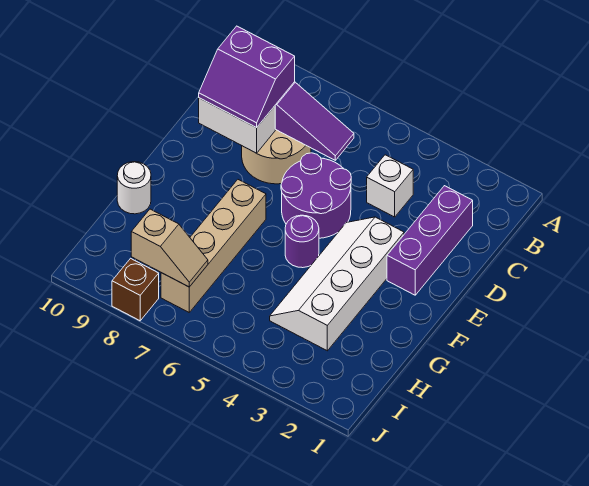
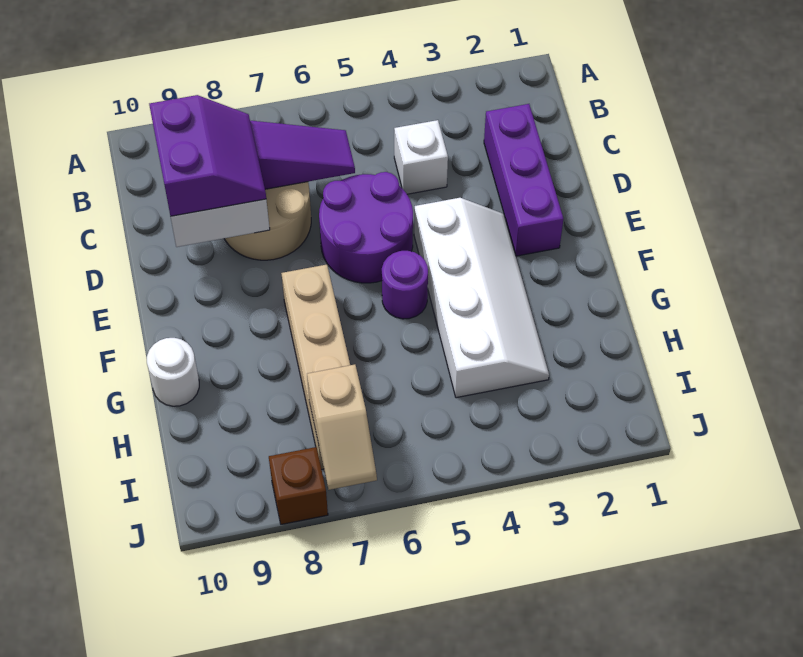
purple slope C8:D9 level 3 top C -> purple slope C8:D9 level 3 top 9
white slope E3:H4 level 1 top 3 -> white slope E3:H4 level 1 top 4
tan slope I7:I8 level 2 top 8 -> tan slope I7:J7 level 2 top I

